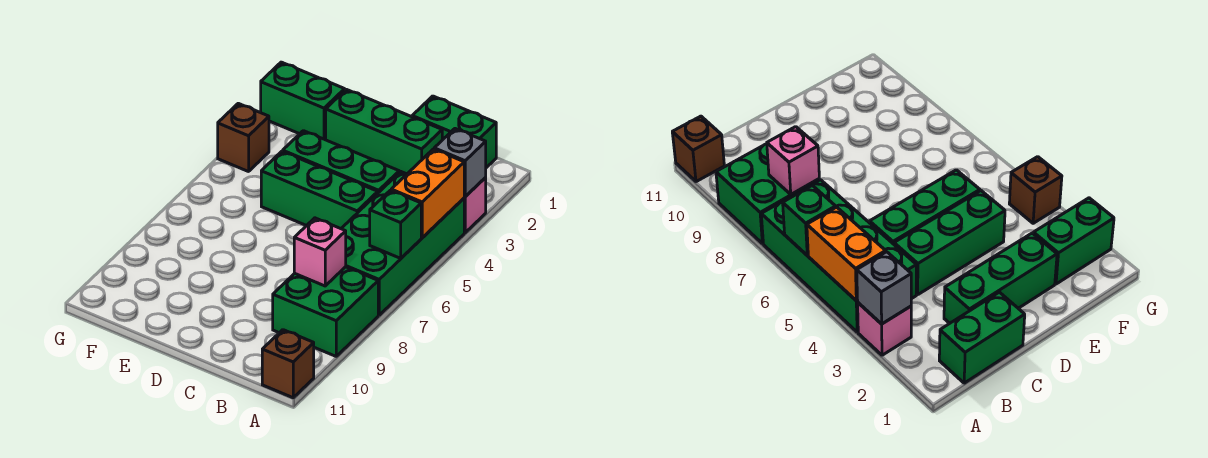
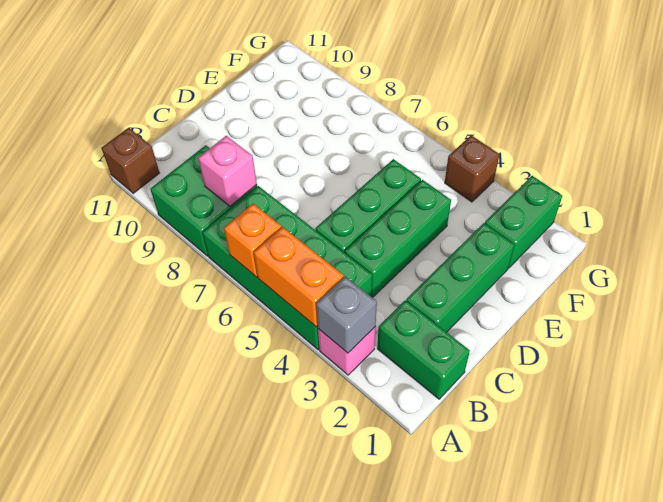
green brick A6 level 2 -> orange brick A6 level 2
green brick B1:C1 level 1 -> green brick B1:B2 level 1

